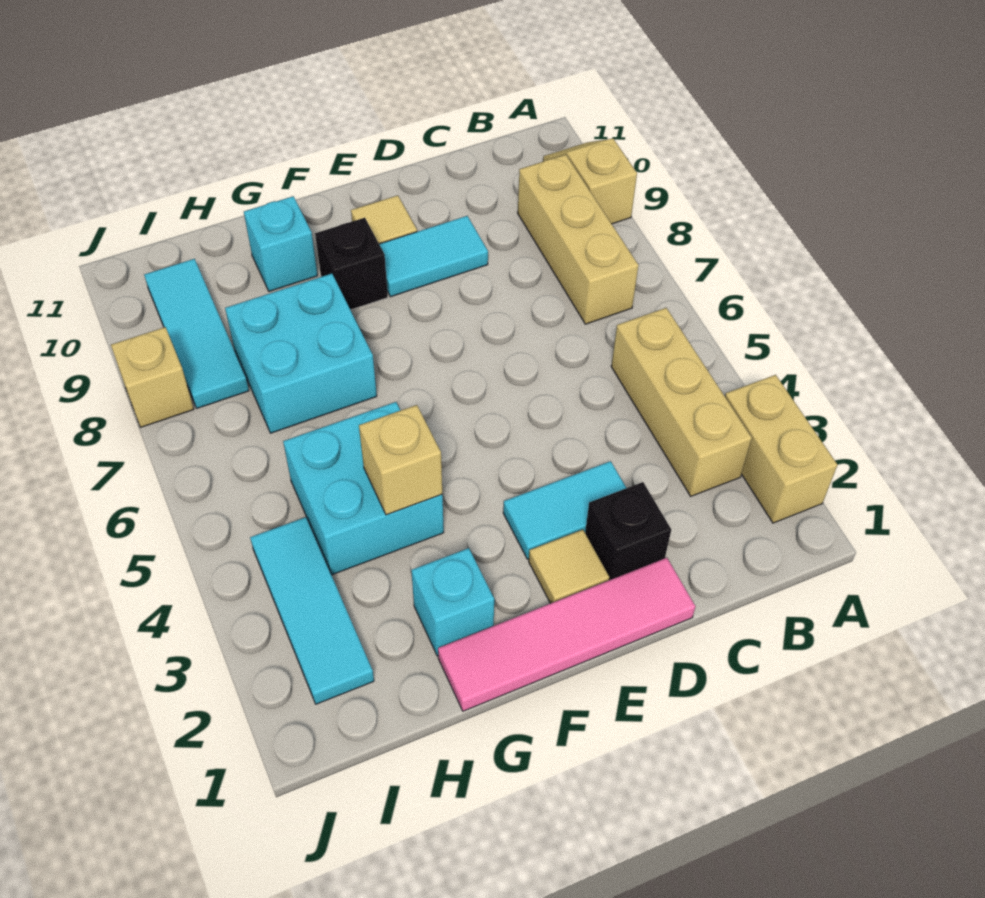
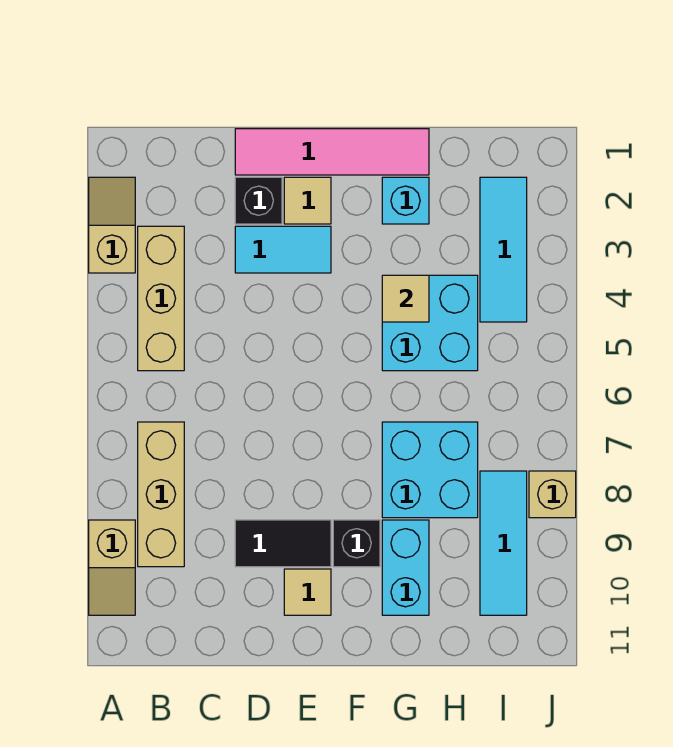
tan brick A2:A3 level 1 -> tan slope A2:A3 level 1 top 3
cyan tile D9:E9 level 1 -> black tile D9:E9 level 1
tan brick G4 level 2 -> tan tile G4 level 2
cyan brick G10 level 1 -> cyan brick G9:G10 level 1

